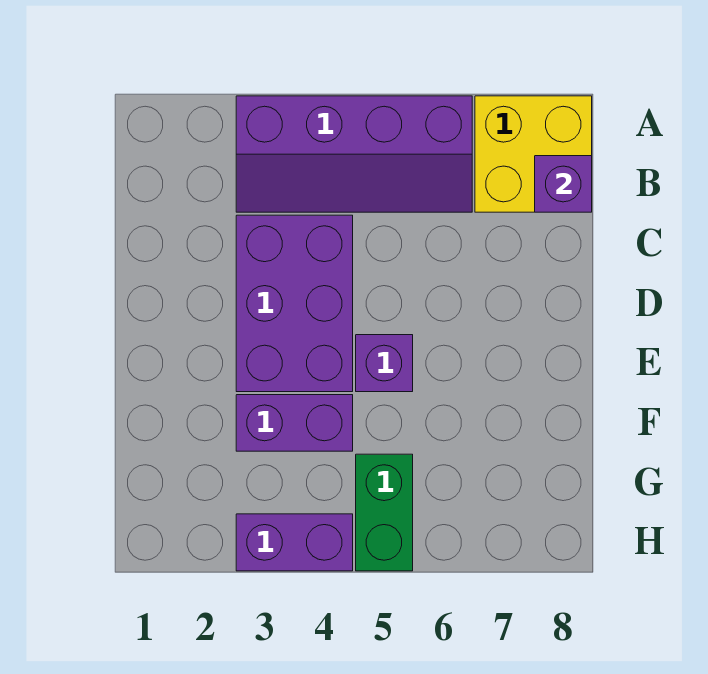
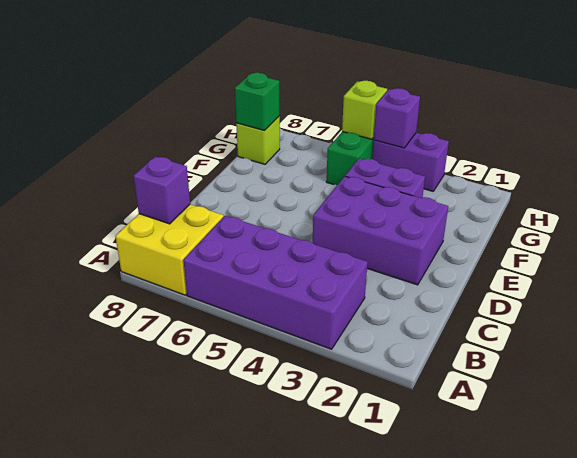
purple slope A3:B6 level 1 top A -> purple brick A3:B6 level 1
purple brick C3:E4 level 1 -> purple brick D2:E4 level 1
purple brick E5 level 1 -> purple brick H4 level 2
none -> lime brick G8 level 1
none -> green brick G8 level 2
none -> lime brick H5 level 2

